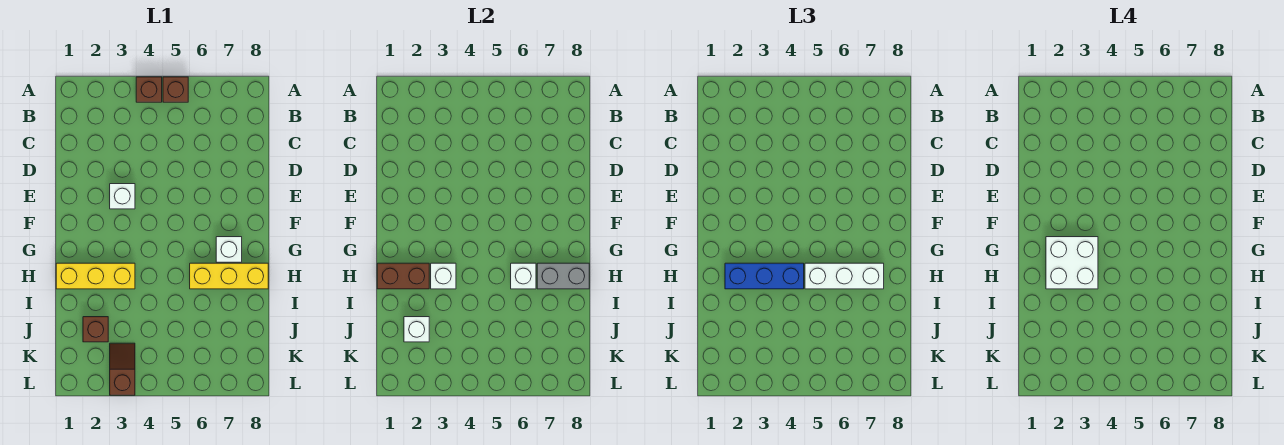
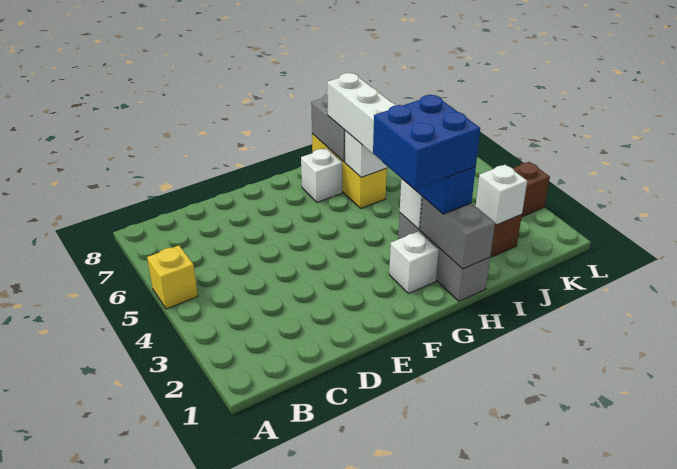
brown brick A4 level 1 -> none
brown brick A5 level 1 -> yellow brick A5 level 1
white brick E3 level 1 -> white brick G2 level 1
white brick G2:H3 level 4 -> blue brick G2:H3 level 4
yellow brick H1:H3 level 1 -> grey brick H1:H3 level 1
brown brick H1:H2 level 2 -> grey brick H1:H2 level 2

